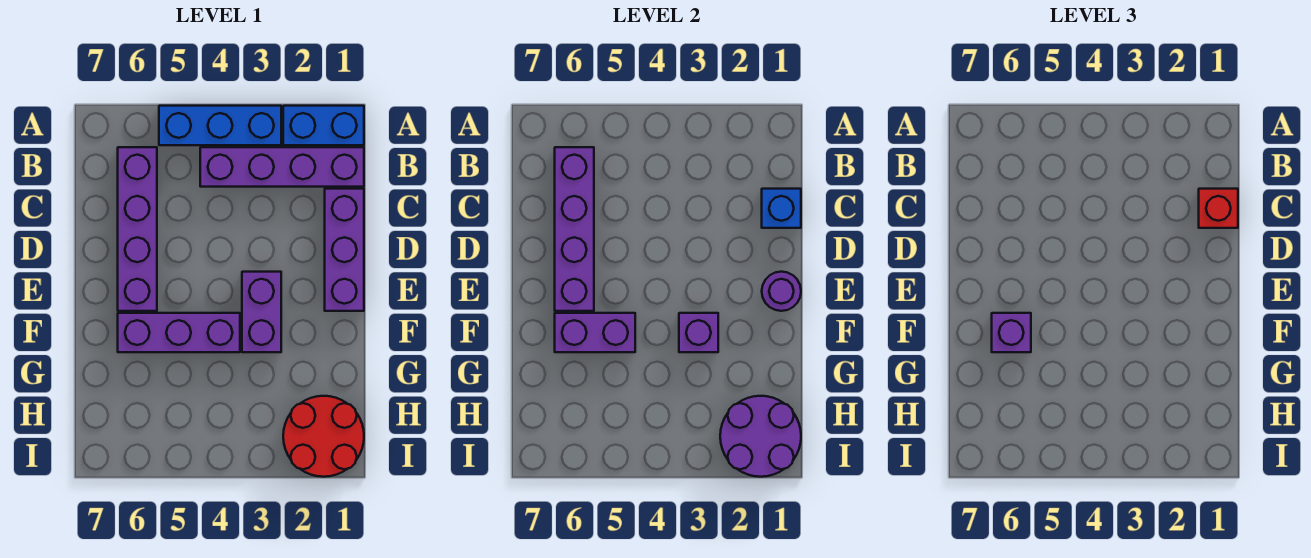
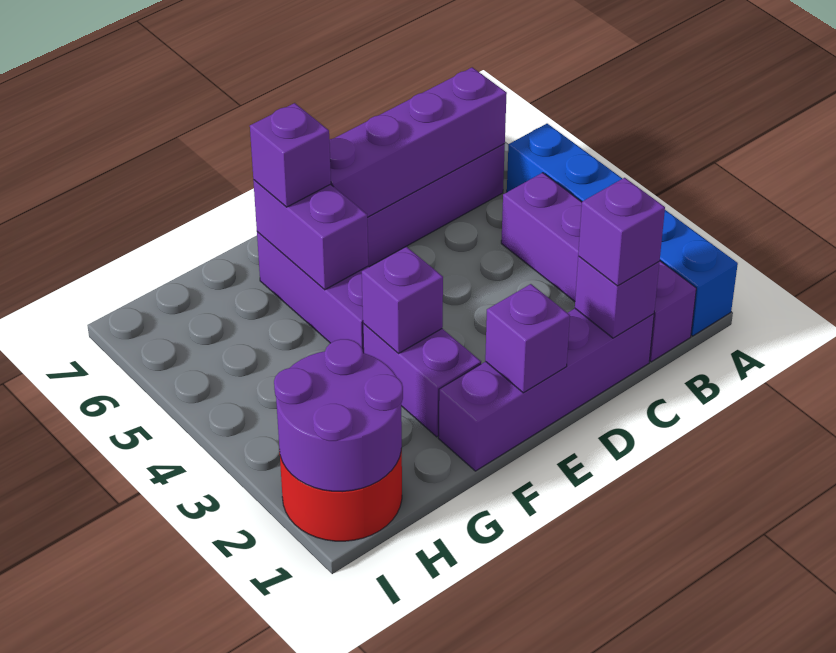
purple brick C1:E1 level 1 -> purple brick C1:F1 level 1
blue brick C1 level 2 -> purple brick C1 level 2
red brick C1 level 3 -> purple brick C1 level 3
purple round brick E1 level 2 -> purple brick E1 level 2
purple brick E3:F3 level 1 -> purple brick F2:F3 level 1

